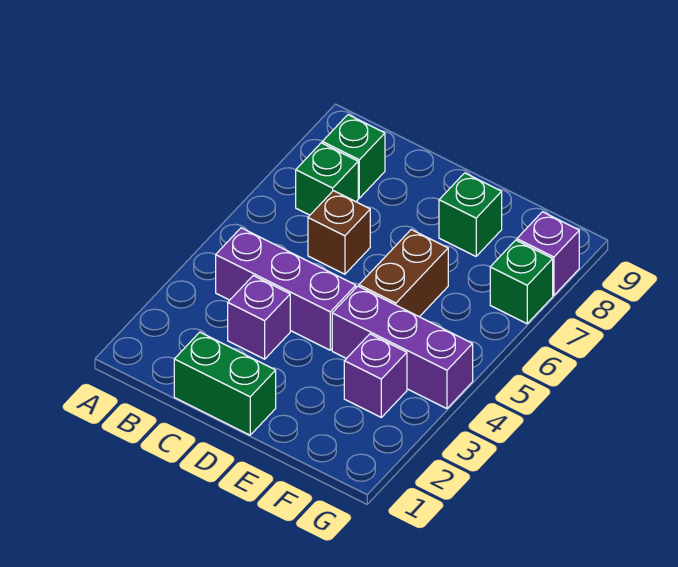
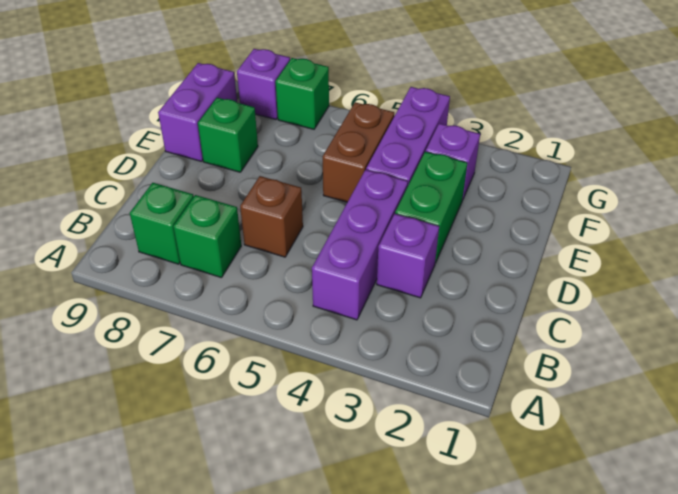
green brick C1:D1 level 1 -> green brick D3:E3 level 1
brown brick E5:E6 level 1 -> brown brick E5:F5 level 1
none -> purple brick E9:F9 level 1

